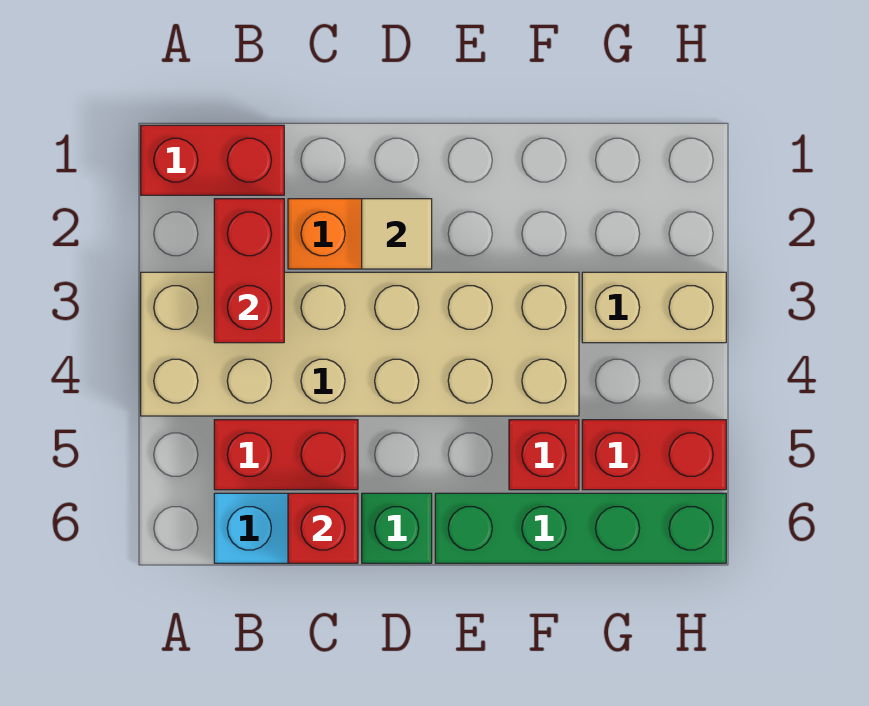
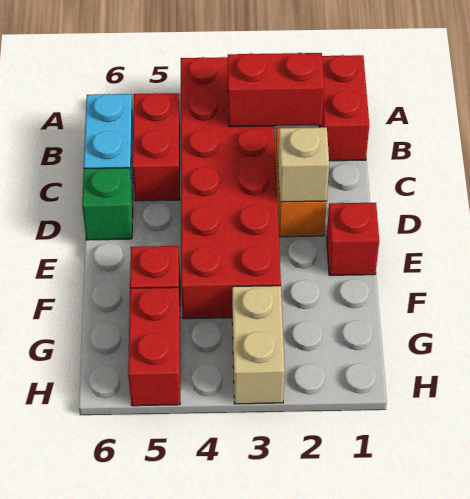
tan brick A3:F4 level 1 -> red brick A3:F4 level 1
red brick C6 level 2 -> red brick E1 level 1
tan tile D2 level 2 -> tan brick D2 level 2
green brick E6:H6 level 1 -> none

